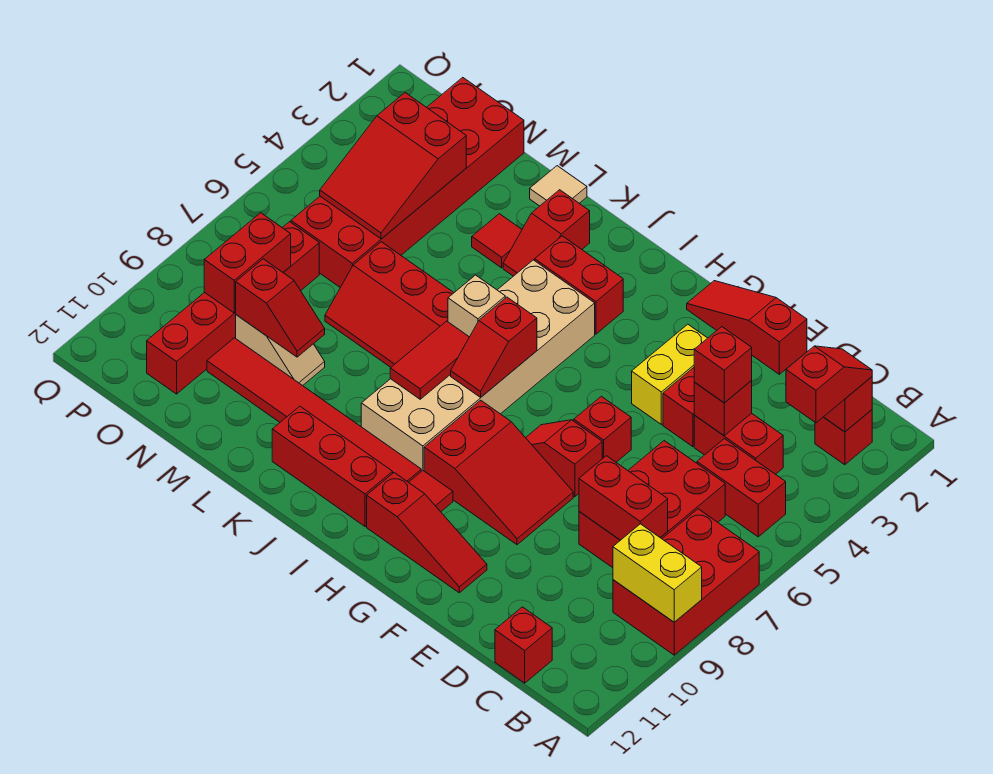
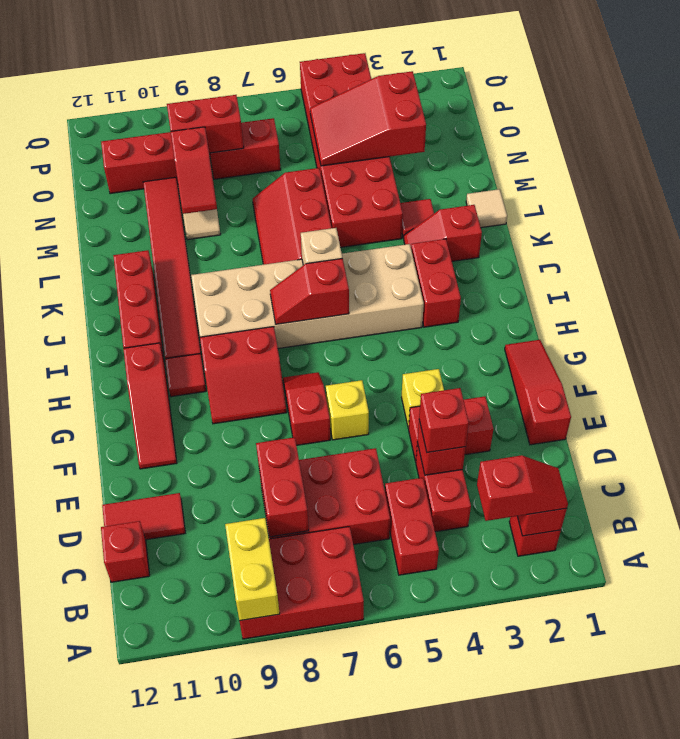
yellow brick F3:F4 level 1 -> yellow brick F4 level 1
red brick F6 level 1 -> yellow brick F6 level 1
red slope F8:H9 level 1 top H -> red slope G8:H9 level 1 top H
red tile J7:J8 level 2 -> red tile D11:D12 level 1
red brick N1:O6 level 1 -> red brick L4:Q5 level 1

